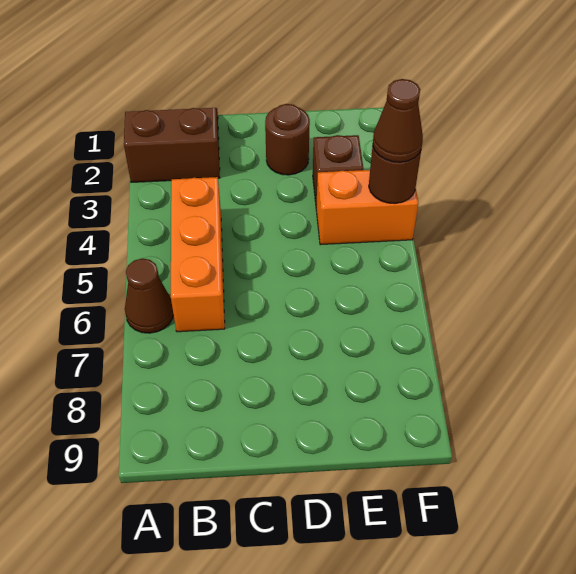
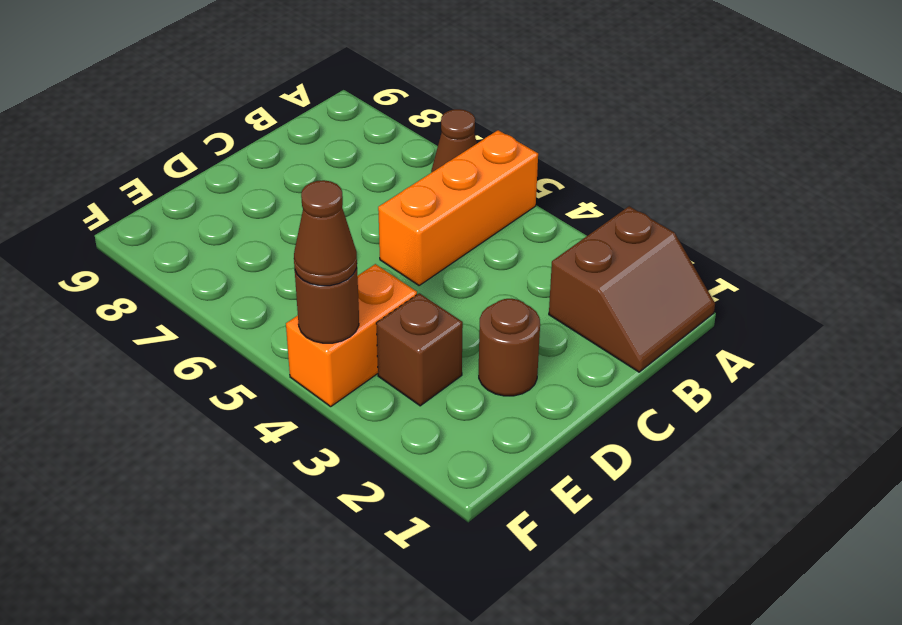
orange brick B4:B6 level 1 -> orange brick A5:C5 level 1

